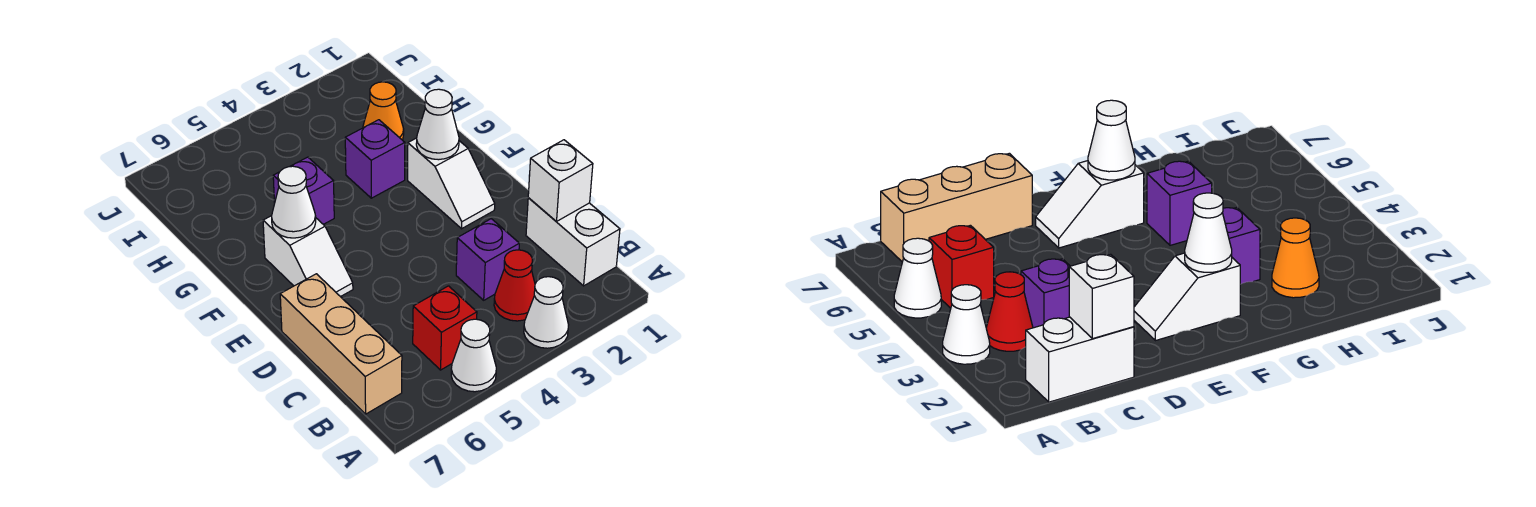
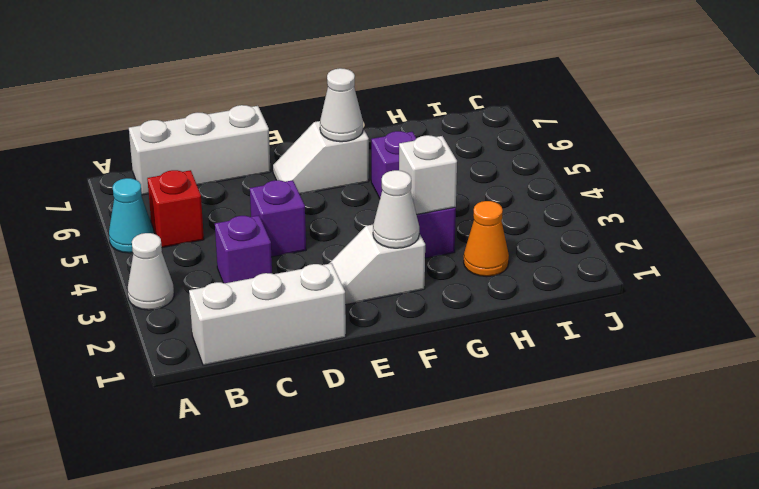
white cone A5 level 1 -> cyan cone A5 level 1
white brick B1:C1 level 1 -> white brick B1:D1 level 1
red cone B3 level 1 -> none
tan brick B7:D7 level 1 -> white brick B7:D7 level 1
white brick C1 level 2 -> white brick G3 level 2
none -> purple brick D4 level 1

